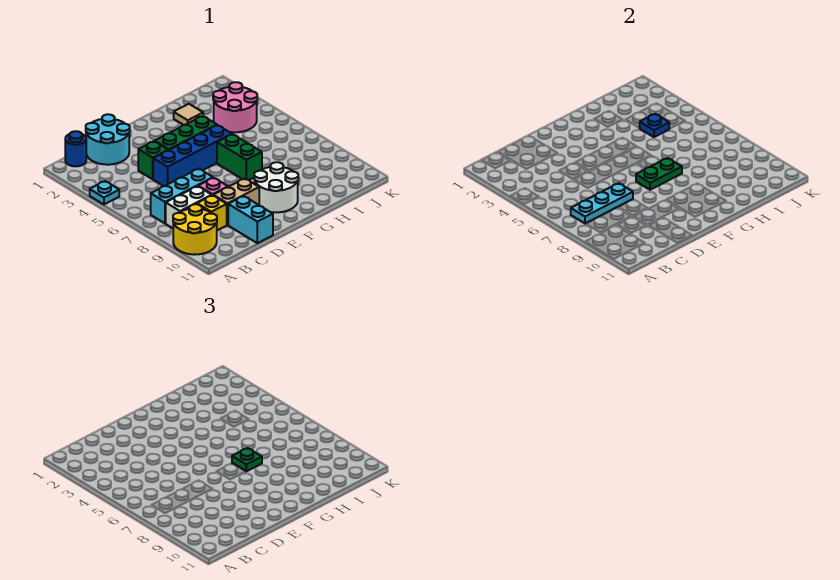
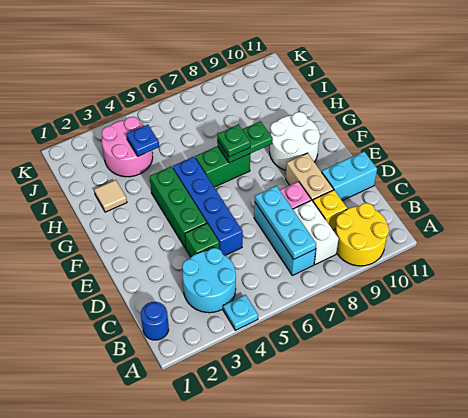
cyan round brick C1:D2 level 1 -> cyan round brick B3:C4 level 1
green plate F7:G7 level 2 -> green plate G7:G8 level 2

